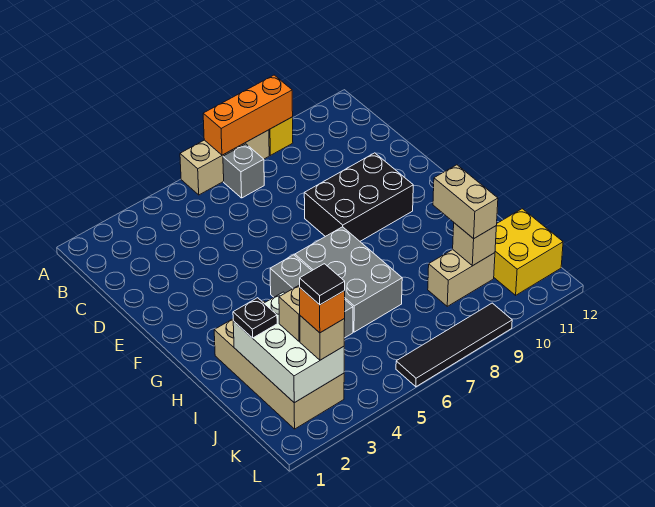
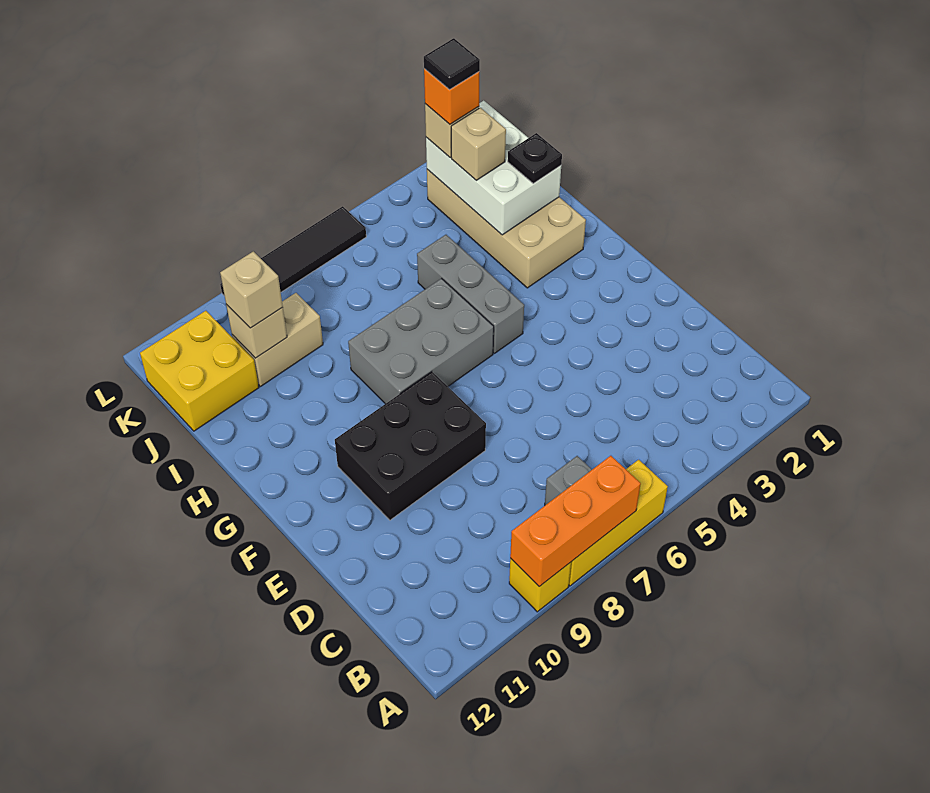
tan brick A6:A8 level 1 -> yellow brick A6:A8 level 1
grey brick G6:I7 level 1 -> grey brick G6:H8 level 1
tan brick I10:J10 level 3 -> tan brick J10 level 3

